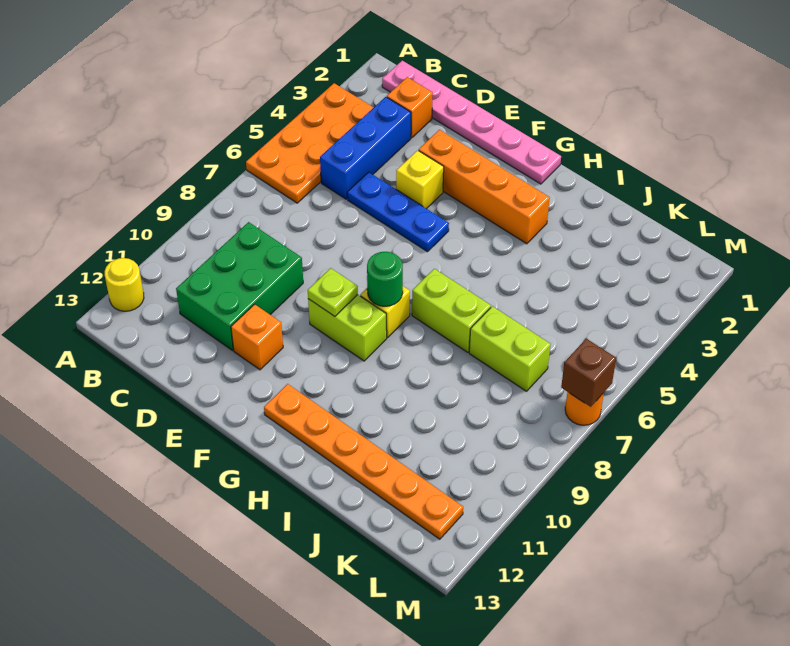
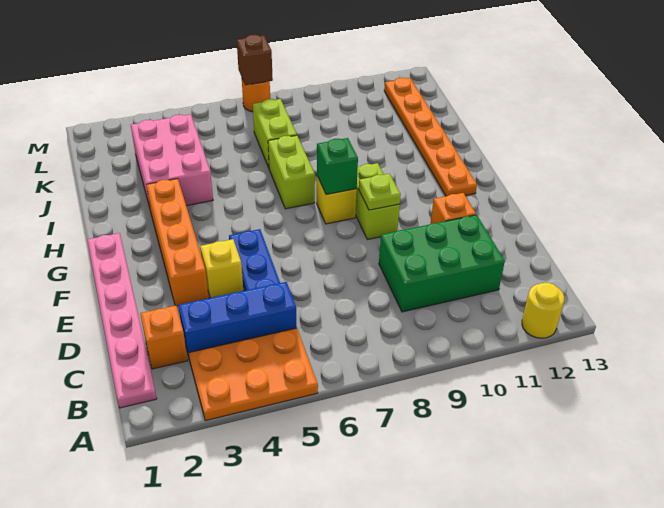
orange plate A3:B6 level 1 -> orange plate A3:B5 level 1
green round brick G8 level 2 -> green brick G8 level 2
none -> pink brick I3:K4 level 1

